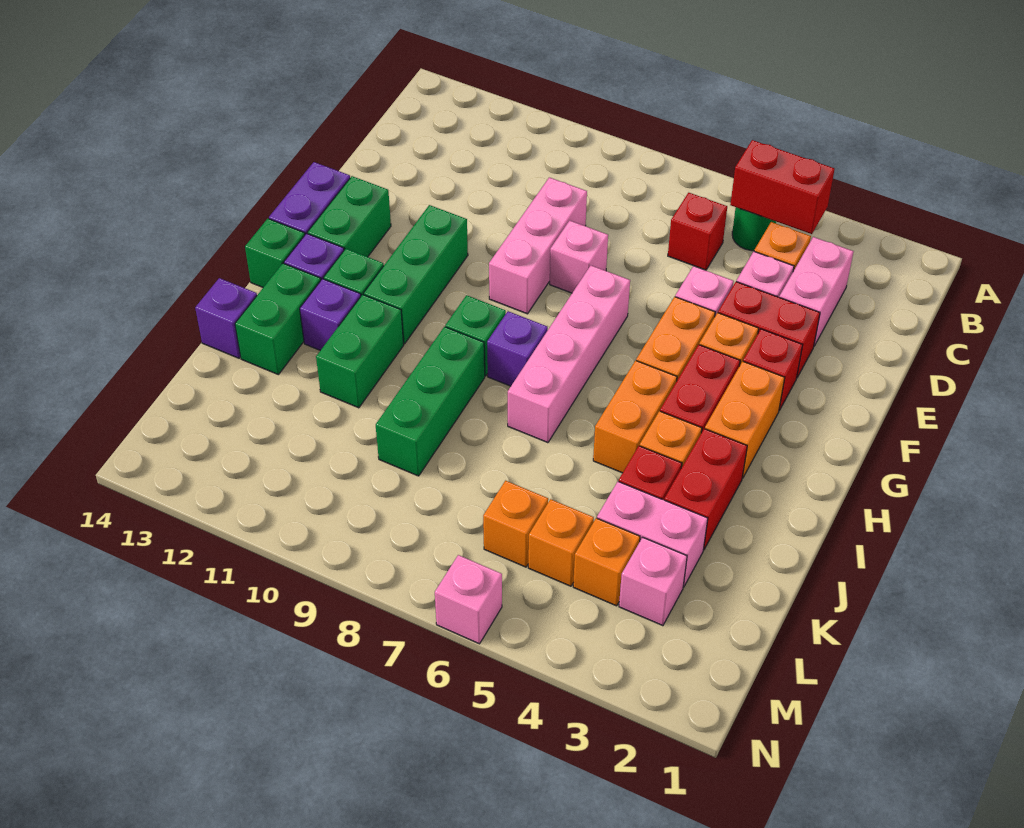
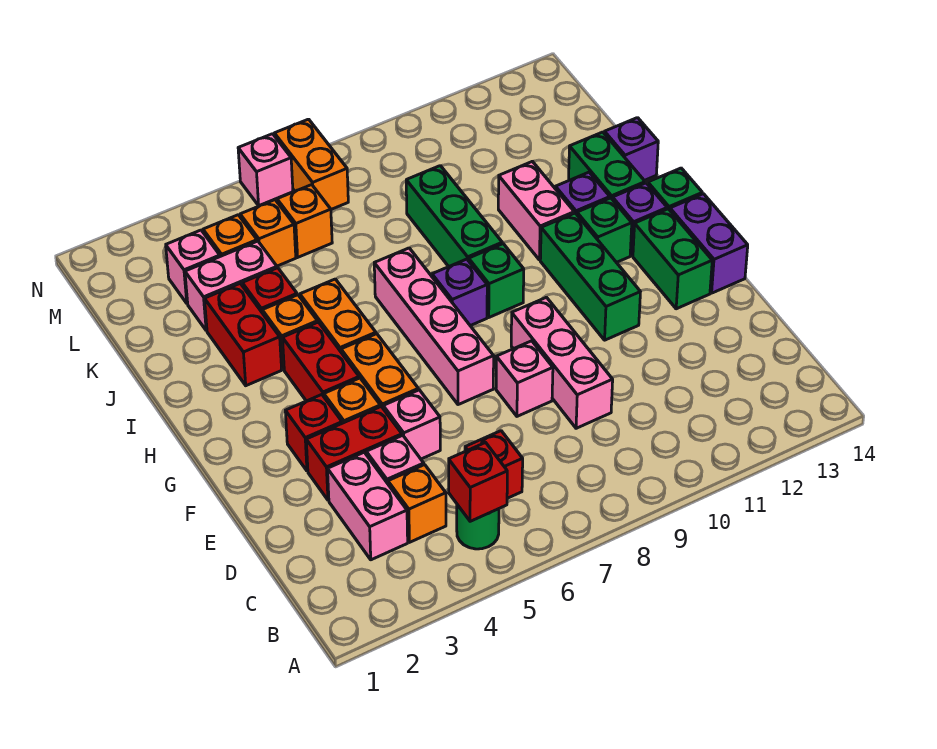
red brick B4:B5 level 2 -> red brick B5 level 2
orange brick G3:H3 level 1 -> orange brick M7:N7 level 1
green brick I11:J11 level 1 -> pink brick I11:J11 level 1

